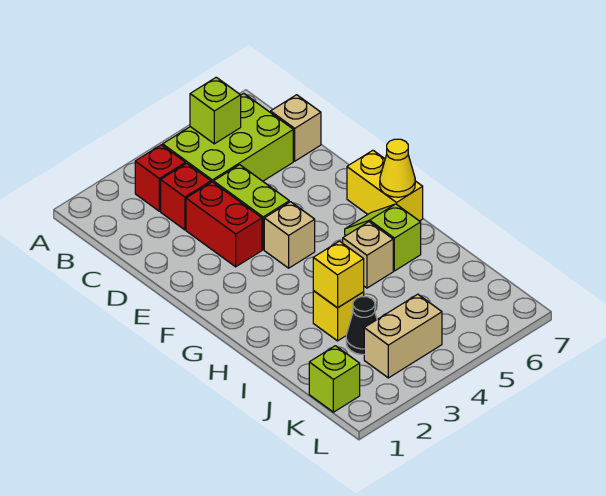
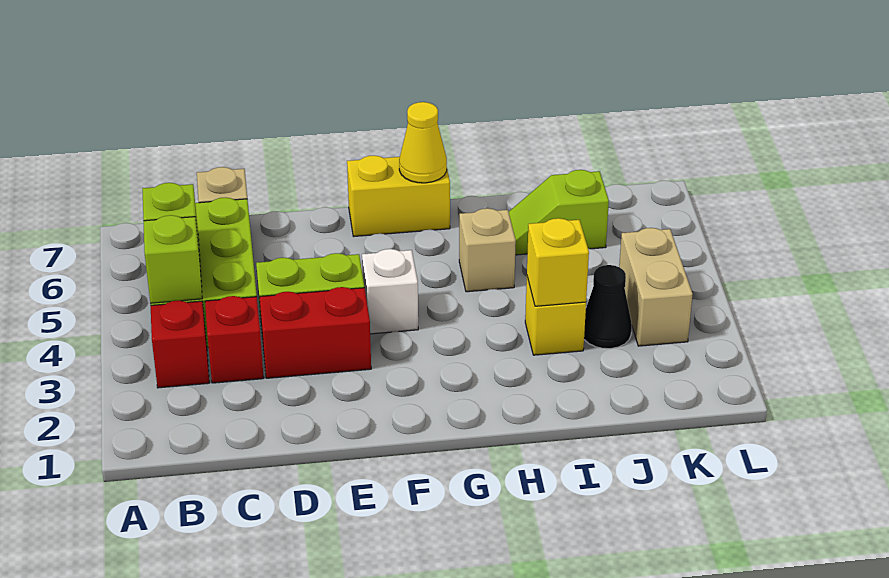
tan brick F4 level 1 -> white brick F4 level 1
lime slope G6:H6 level 1 top H -> lime slope I6:J6 level 1 top J
lime brick K1 level 1 -> lime brick B4 level 2

